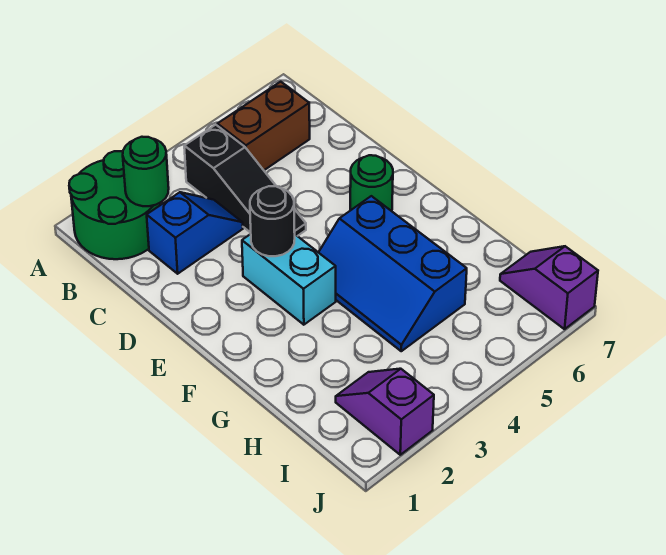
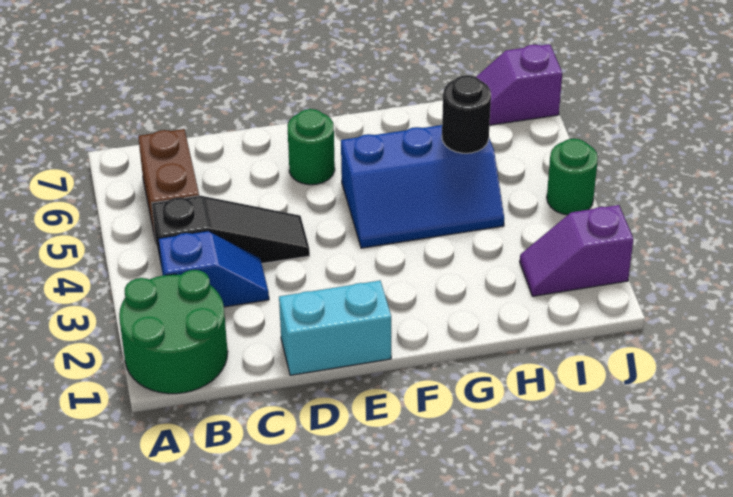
green round brick B2 level 2 -> green round brick J4 level 1
blue slope C2:C3 level 1 top 2 -> blue slope B3:C3 level 1 top B
cyan brick E3:F3 level 1 -> cyan brick D1:E1 level 1
black round brick E3 level 2 -> black round brick H5 level 2

